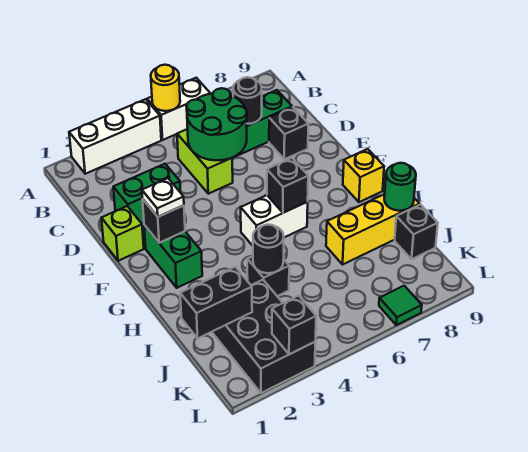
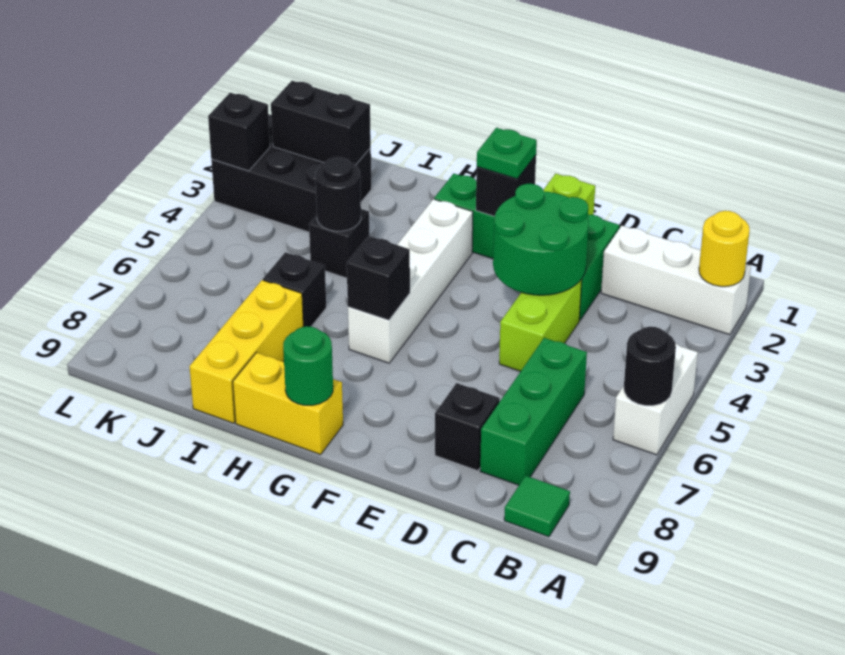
white brick A2:A4 level 1 -> white brick A2:C2 level 1
yellow round brick A5 level 2 -> yellow round brick A2 level 2
lime brick C5:D5 level 1 -> lime brick D4:D5 level 1
green round brick C5:D6 level 2 -> green round brick D3:E4 level 2
black round brick C7 level 2 -> black round brick A6 level 2
white plate F2 level 3 -> green plate F2 level 3
white brick G5:G6 level 1 -> white brick G3:G6 level 1
yellow brick G9 level 1 -> yellow brick G9:H9 level 1
green round brick I9 level 2 -> green round brick G9 level 2
black brick J1:J2 level 2 -> black brick J2:K2 level 2
black brick J9 level 1 -> black brick I6 level 1
green tile L7 level 1 -> green tile B9 level 1

